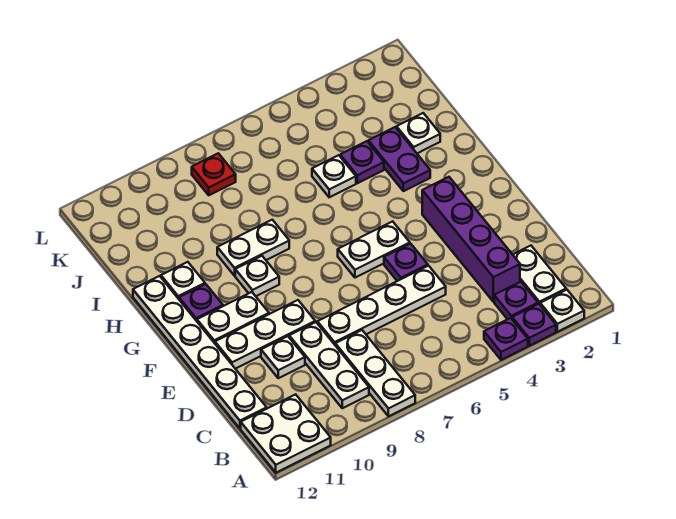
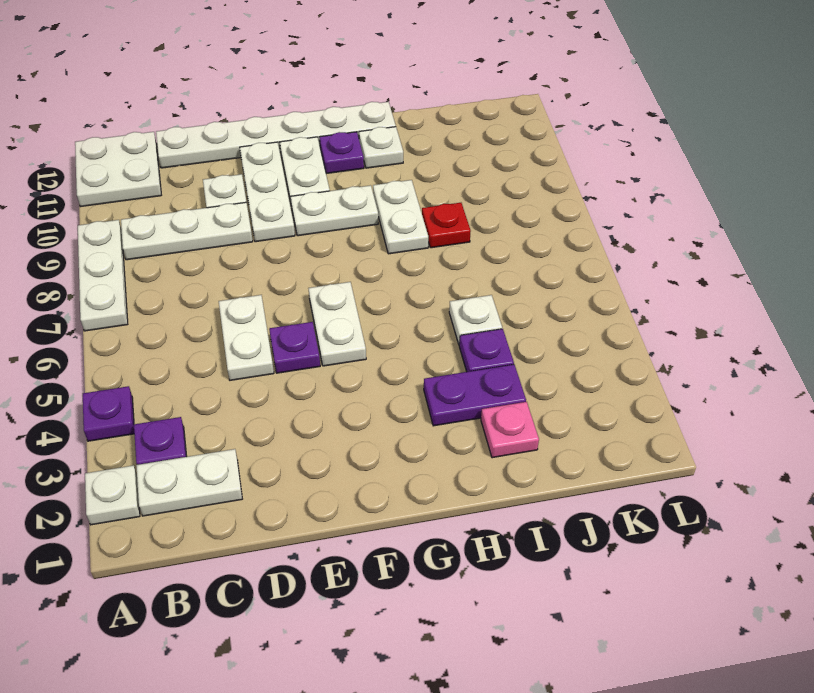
purple plate A3 level 1 -> none
white plate A8:C8 level 1 -> white plate A7:A9 level 1
purple brick C3:F3 level 1 -> none
white plate D5:D8 level 1 -> white plate D5:D6 level 1
white plate G9 level 1 -> white plate F9:G9 level 1
white plate I2 level 1 -> pink plate I2 level 1
red plate K8 level 1 -> red plate I8 level 1

